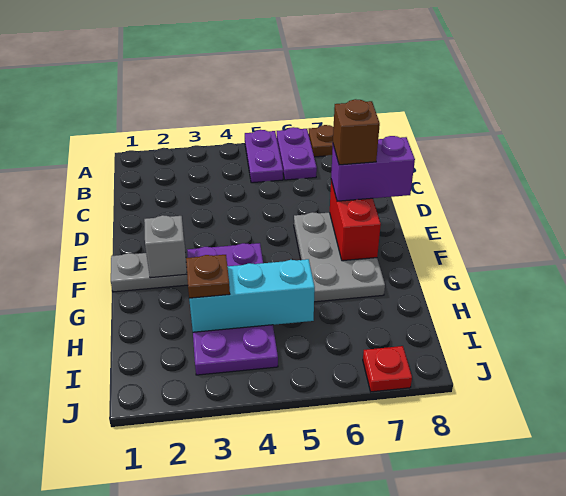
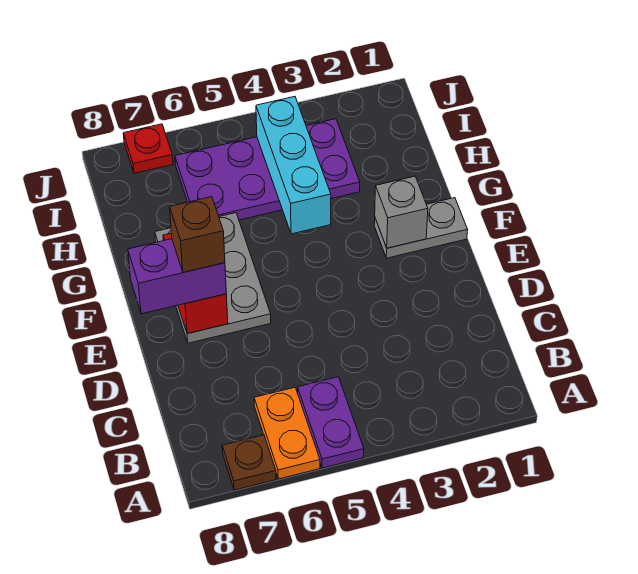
purple plate A6:B6 level 1 -> orange plate A6:B6 level 1
purple plate F3:I4 level 1 -> purple plate H3:I6 level 1
cyan brick H3:H5 level 2 -> cyan brick G4:I4 level 2
brown plate H3 level 3 -> none

